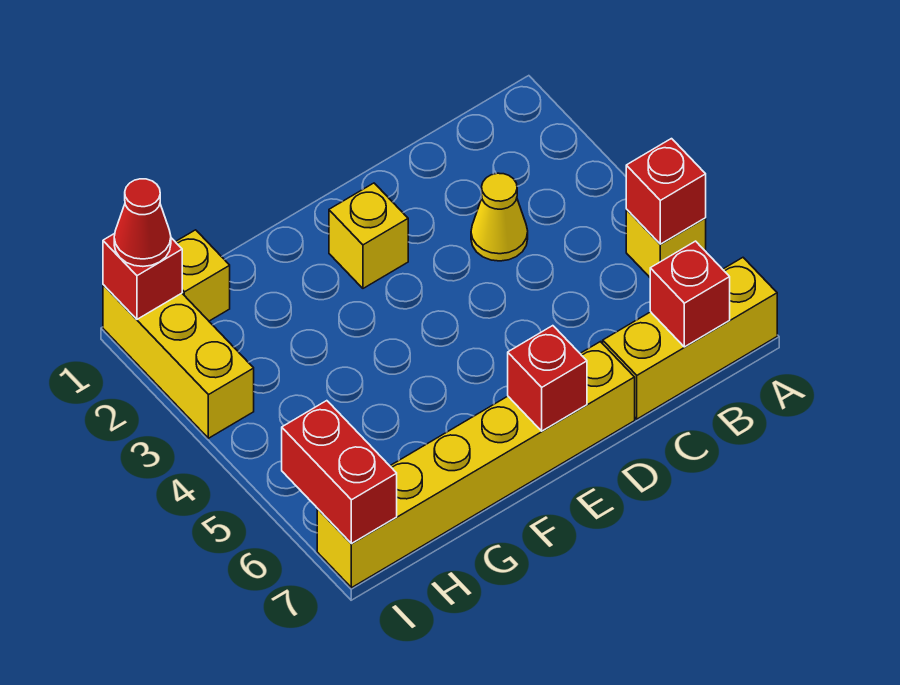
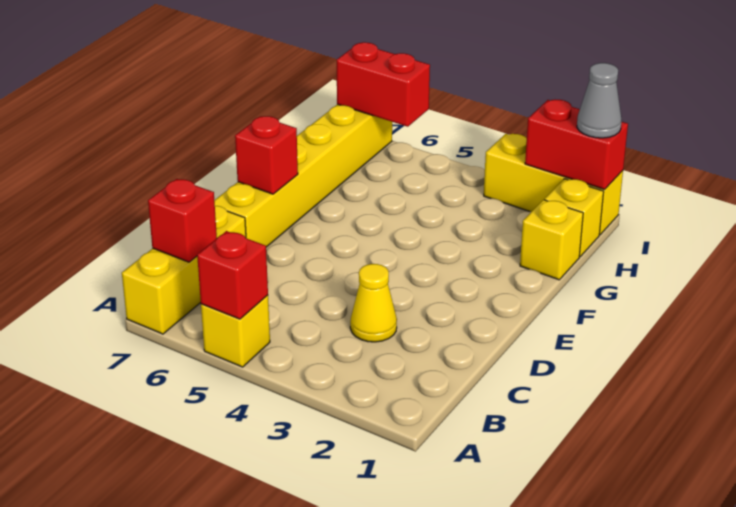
yellow brick E2 level 1 -> yellow brick G1 level 1
red brick I1 level 2 -> red brick I1:I2 level 2
red cone I1 level 3 -> grey cone I1 level 3

